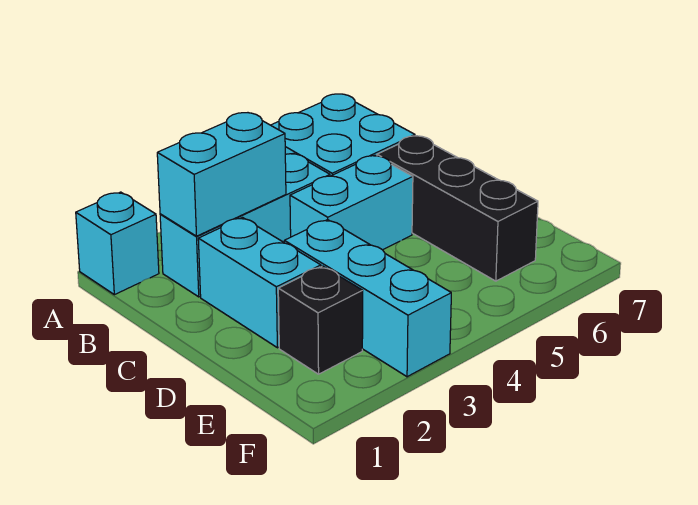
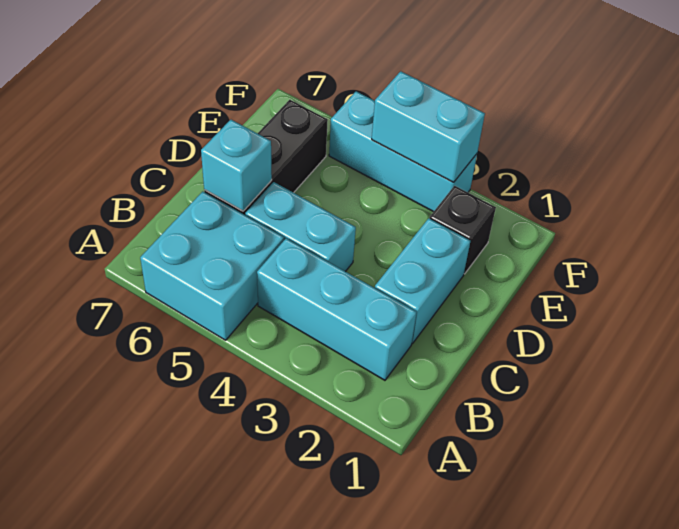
cyan brick A1 level 1 -> cyan brick C6 level 2
cyan brick B2:B3 level 2 -> cyan brick F3:F4 level 2
cyan brick D3:F3 level 1 -> cyan brick F3:F5 level 1

